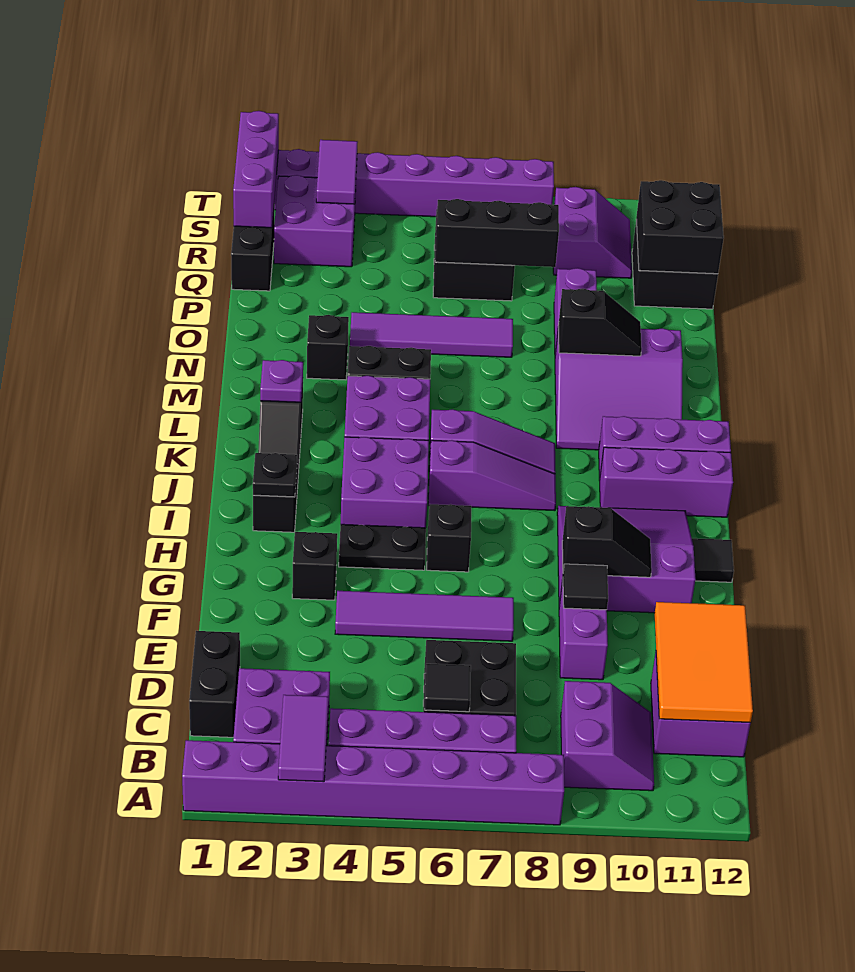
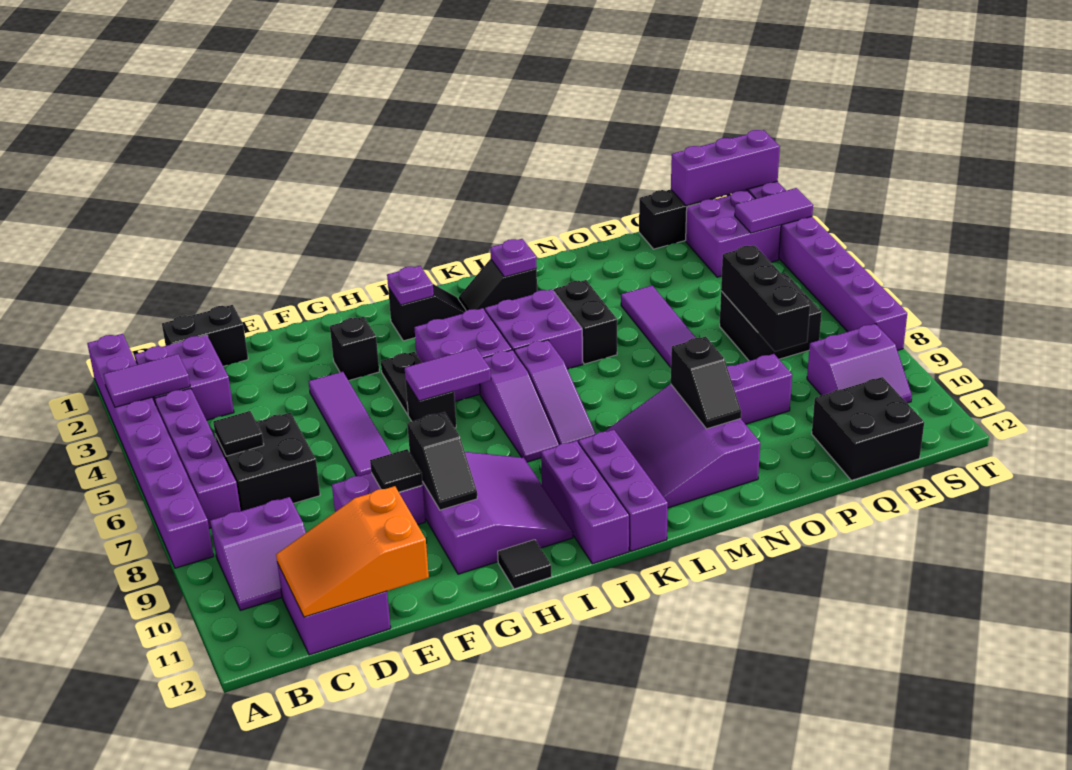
orange tile C11:E12 level 2 -> orange slope C11:E12 level 2 top E
none -> purple tile H6:I6 level 2
black plate I2 level 2 -> purple plate I2 level 2
black brick N3 level 1 -> none
black brick Q11:R12 level 2 -> none

